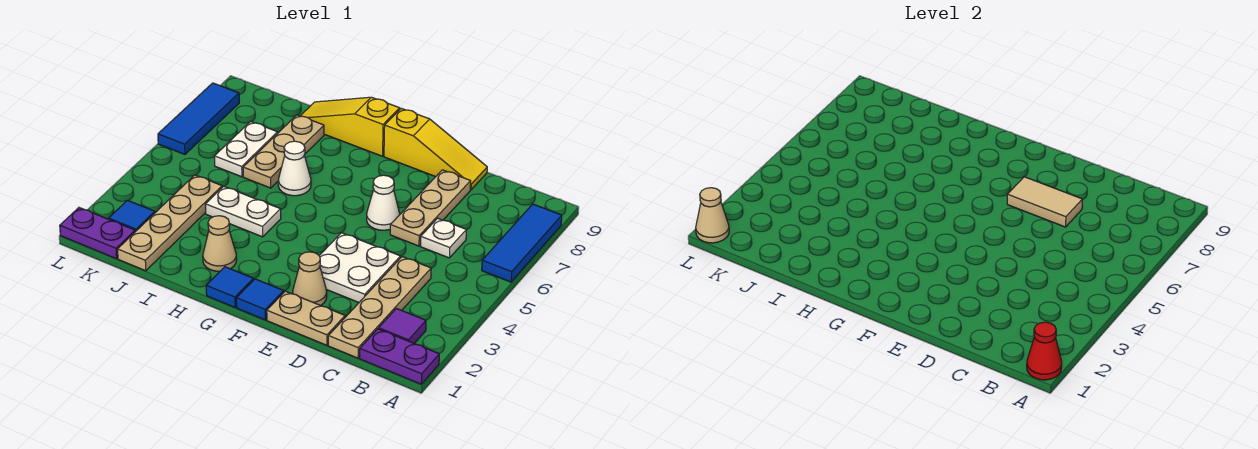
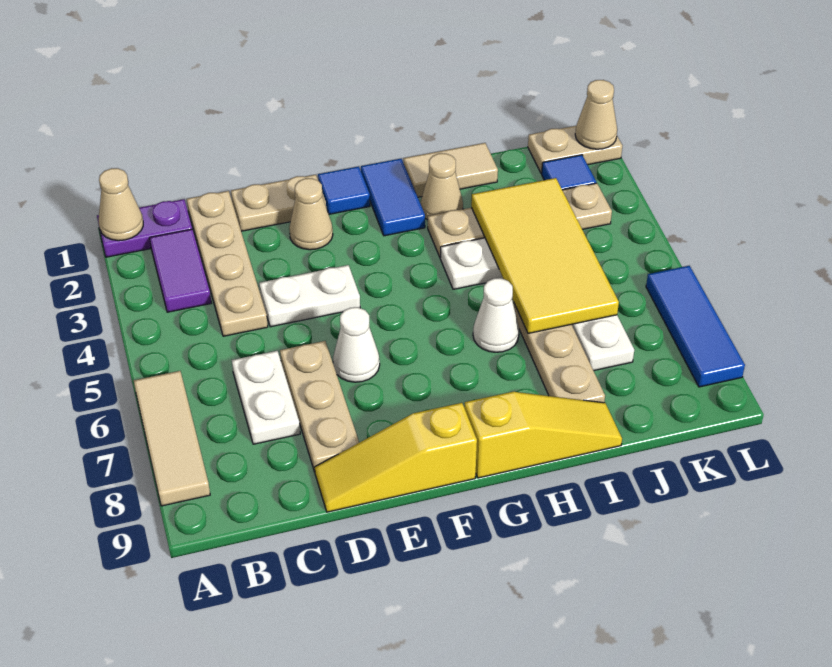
red cone A1 level 2 -> tan cone A1 level 2
blue tile A6:A8 level 1 -> tan tile A6:A8 level 1
purple tile B2 level 1 -> purple tile B2:B3 level 1
white plate C6 level 1 -> white plate C6:C7 level 1
white plate D3:E4 level 1 -> white plate D4:E4 level 1
tan tile D7:E7 level 2 -> tan tile H1:I1 level 1
blue tile G1 level 1 -> blue tile G1:G2 level 1
none -> yellow tile I3:J6 level 2
tan plate J1:J4 level 1 -> tan plate H3:K3 level 1
purple plate K1:L1 level 1 -> tan plate K1:L1 level 1

